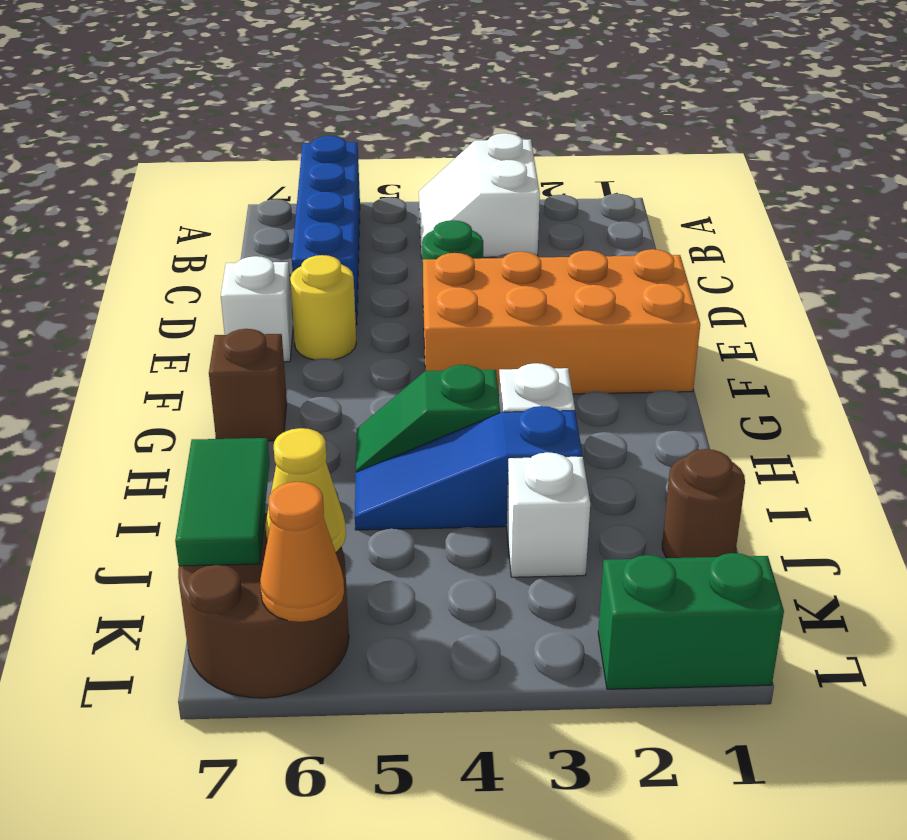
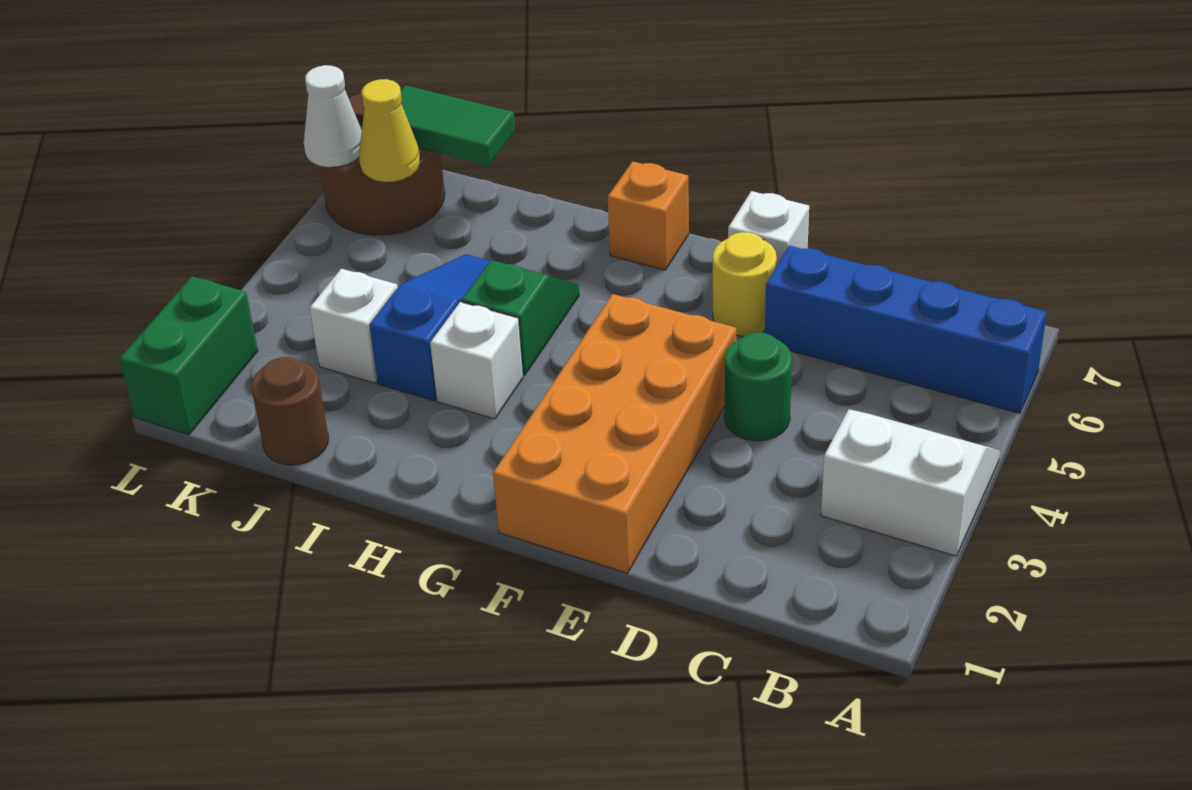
brown brick G7 level 1 -> orange brick G7 level 1
orange cone L6 level 2 -> white cone L6 level 2

